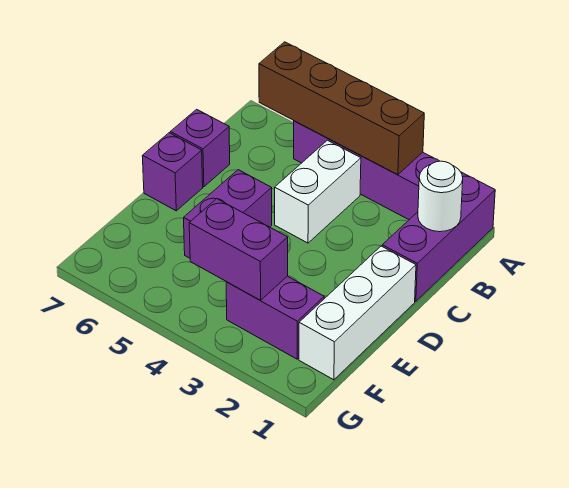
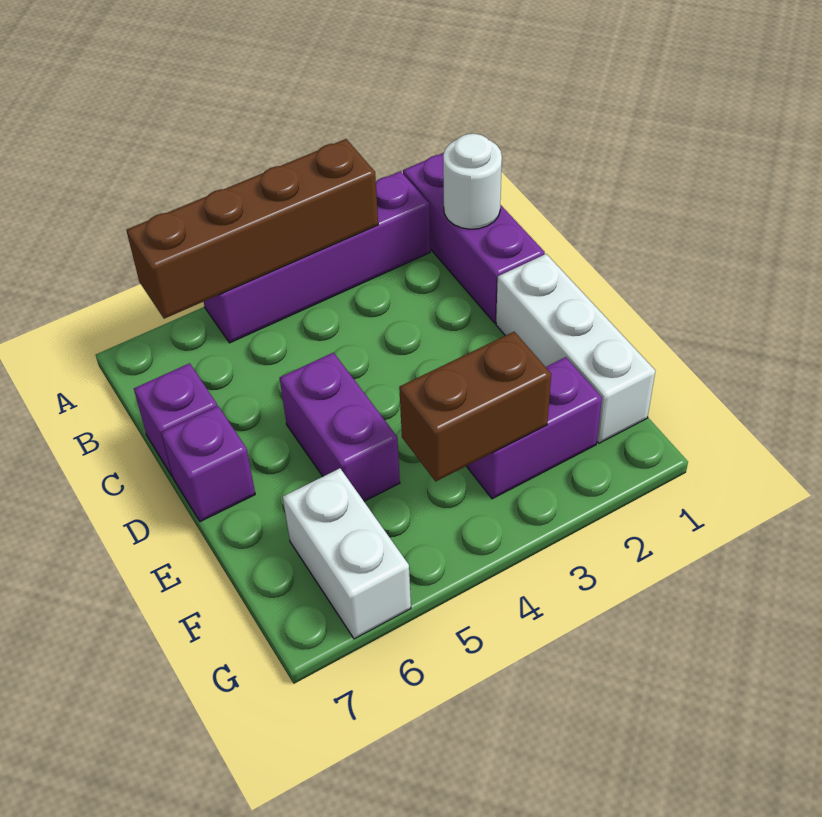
white brick B4:C4 level 1 -> white brick F6:G6 level 1
purple brick F3:F4 level 2 -> brown brick F3:F4 level 2

